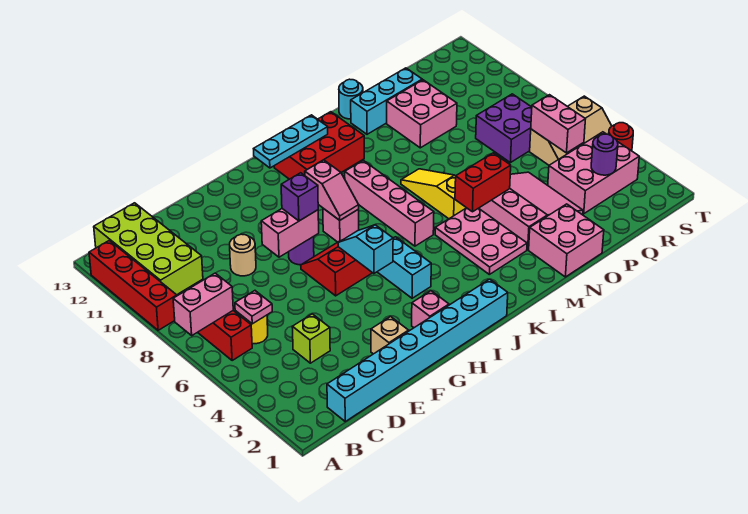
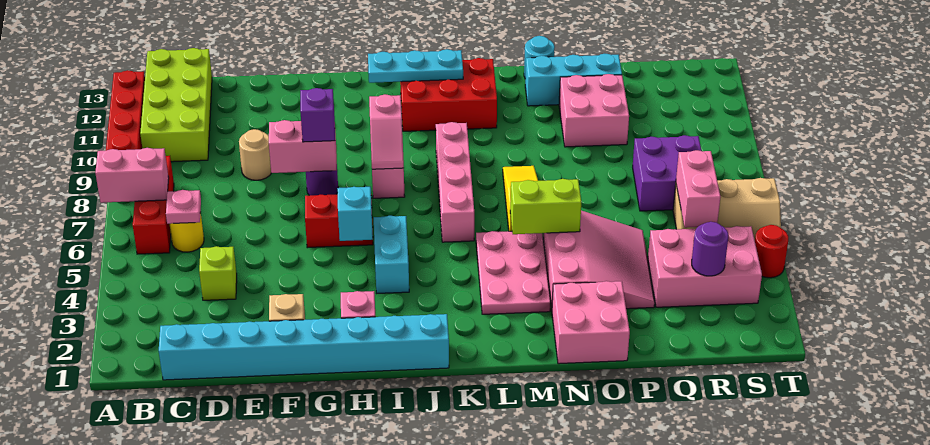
red brick M5:N5 level 2 -> lime brick M5:N5 level 2

